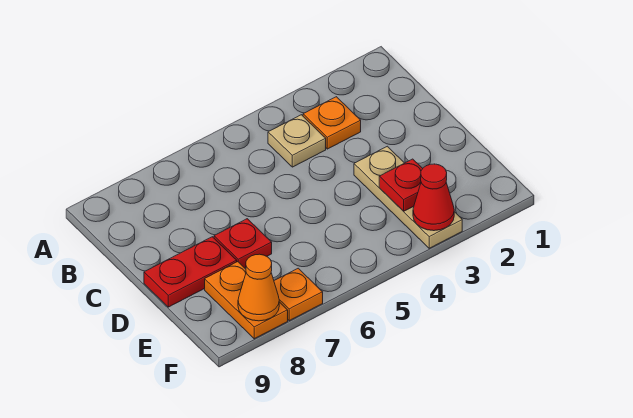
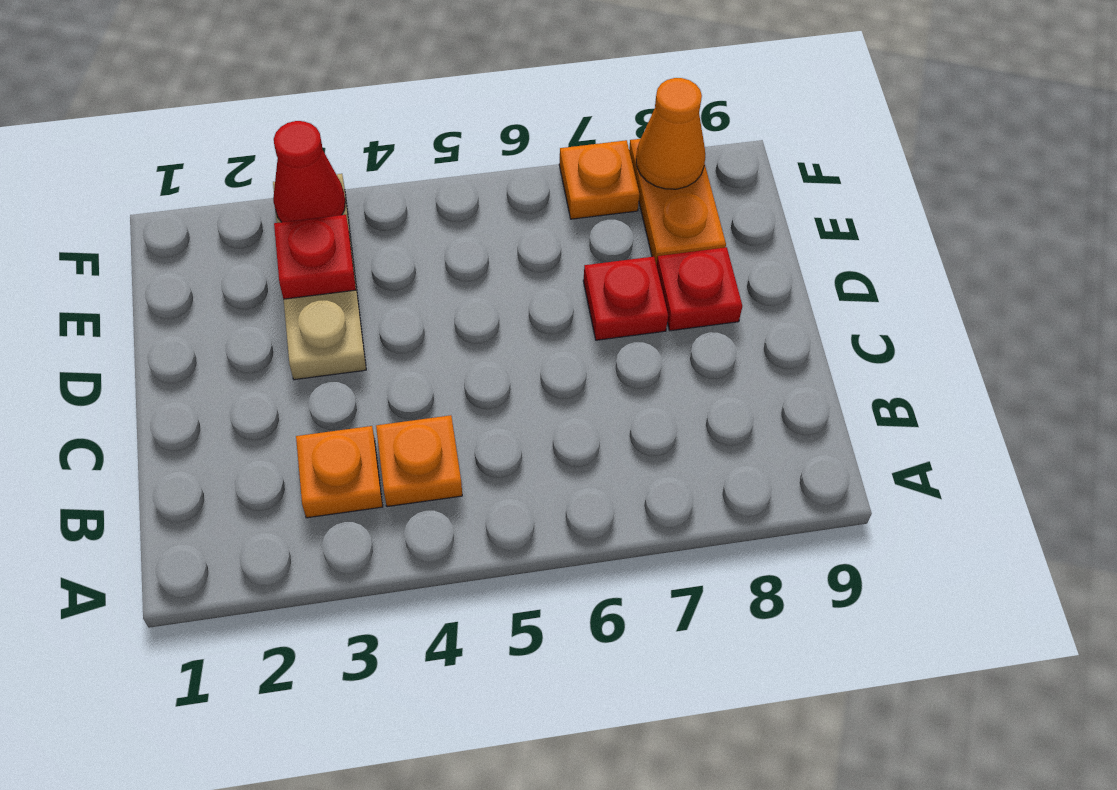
tan plate B4 level 1 -> orange plate B4 level 1
red plate D8:D9 level 1 -> red plate D8 level 1

